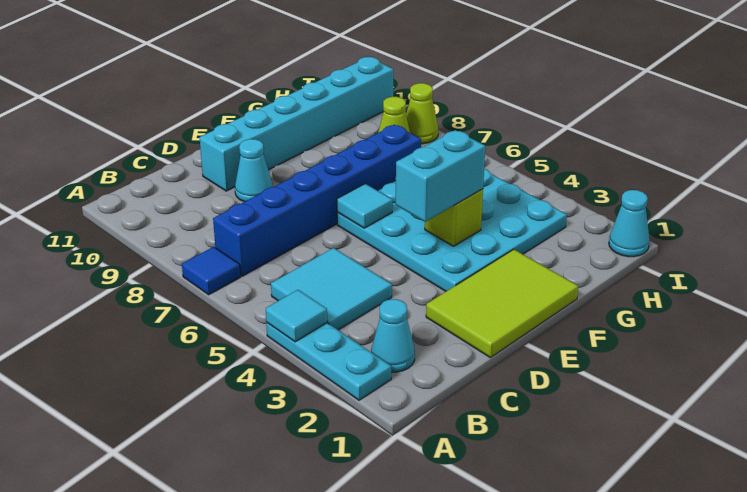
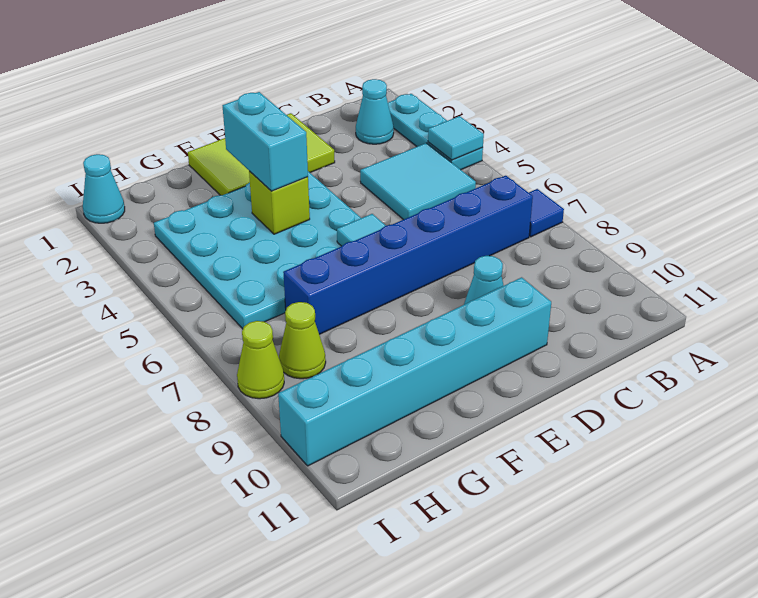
cyan brick E4:F4 level 3 -> cyan brick F3:F4 level 3

